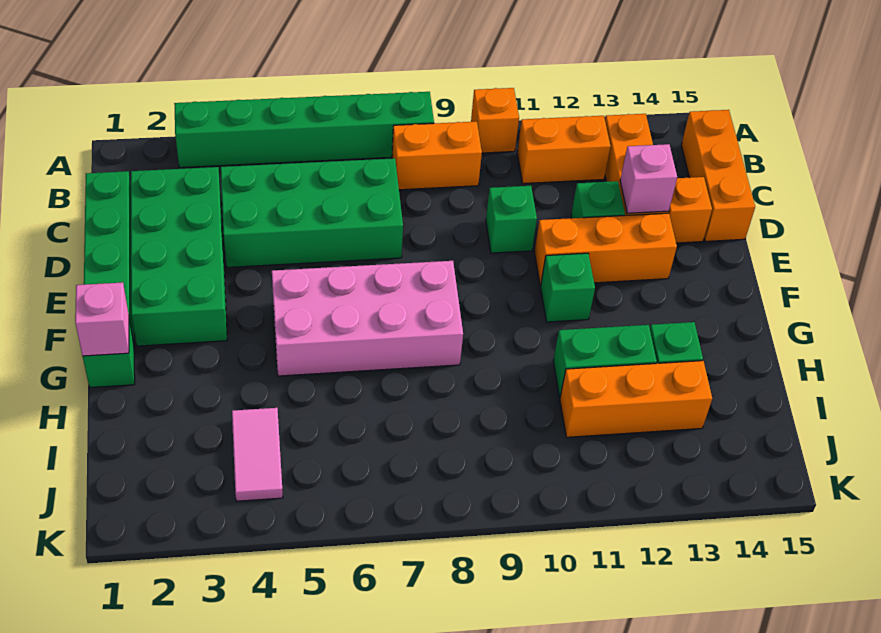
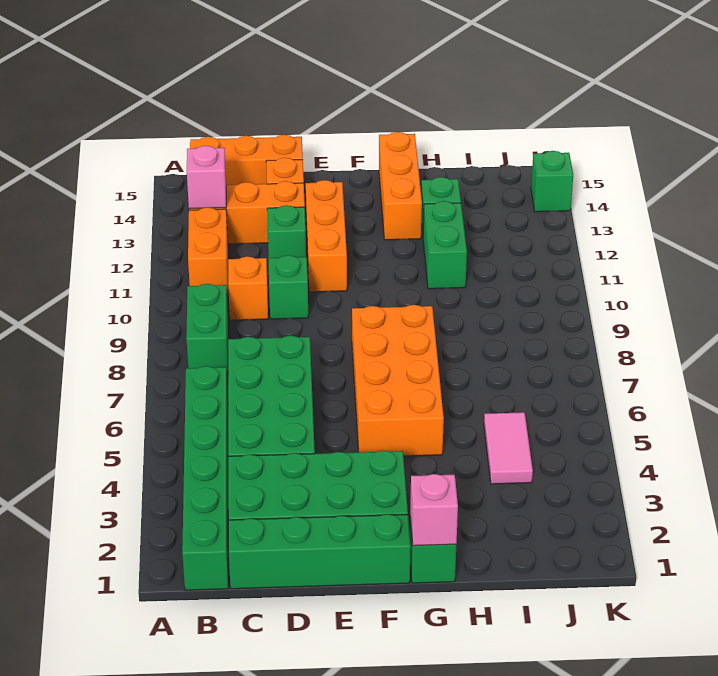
green brick A3:A8 level 1 -> green brick B1:B6 level 1
orange brick A10 level 1 -> orange brick C10 level 1
orange brick B8:B9 level 1 -> green brick B8:B9 level 1
pink brick D13 level 2 -> pink brick B13 level 2
pink brick F5:G8 level 1 -> orange brick F5:G8 level 1
green brick F11 level 1 -> green brick K14 level 1
pink tile I4:J4 level 1 -> pink tile I4:I5 level 1
orange brick I11:I13 level 1 -> orange brick G13:G15 level 1

